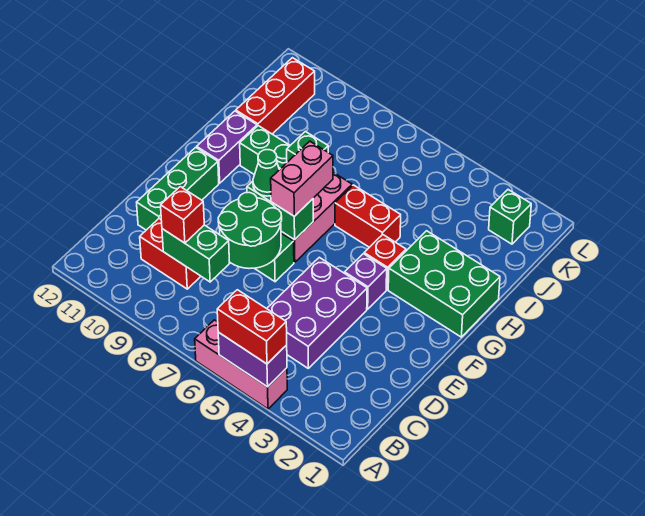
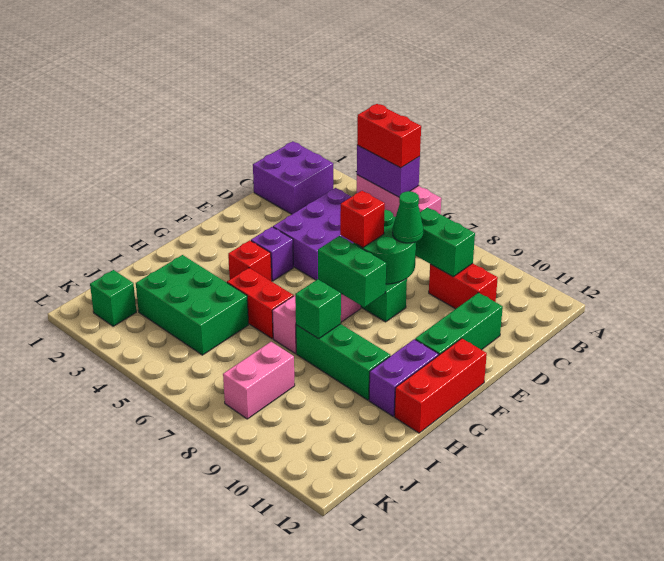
none -> purple brick B1:C2 level 1
red brick C9 level 3 -> red brick E7 level 3
pink brick F7:G7 level 3 -> pink brick J8:K8 level 1
green cone F8 level 3 -> green cone D8 level 3
green brick G1:H3 level 1 -> green brick I3:J5 level 1
red brick I11:K11 level 1 -> red brick F12:H12 level 1

